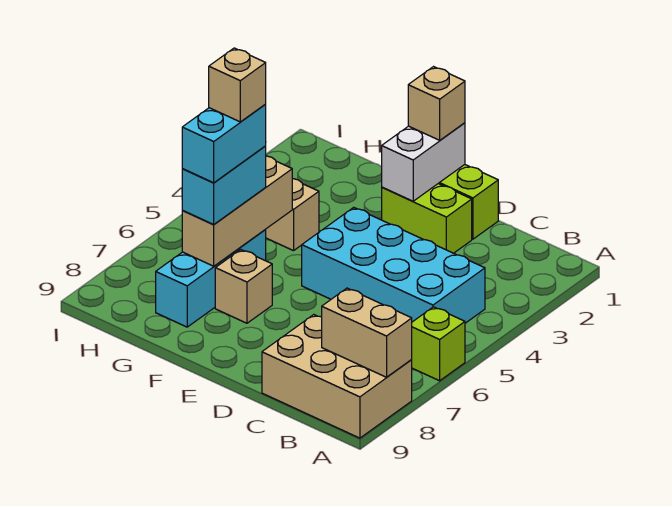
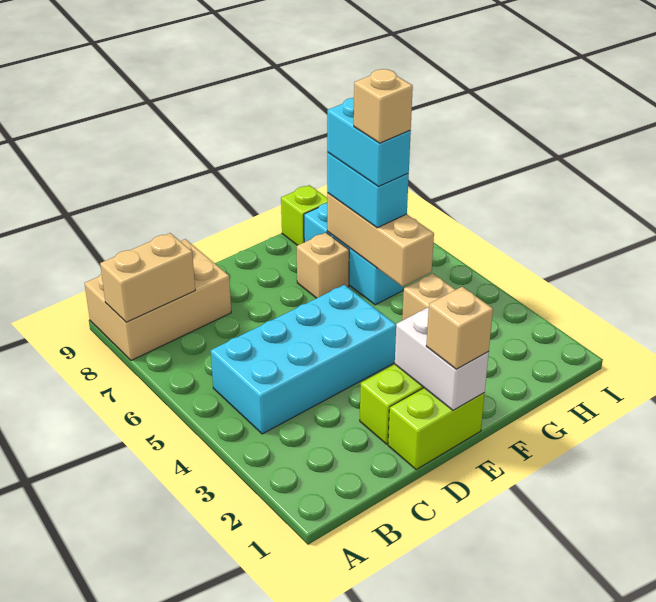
lime brick A6 level 1 -> lime brick G9 level 1

